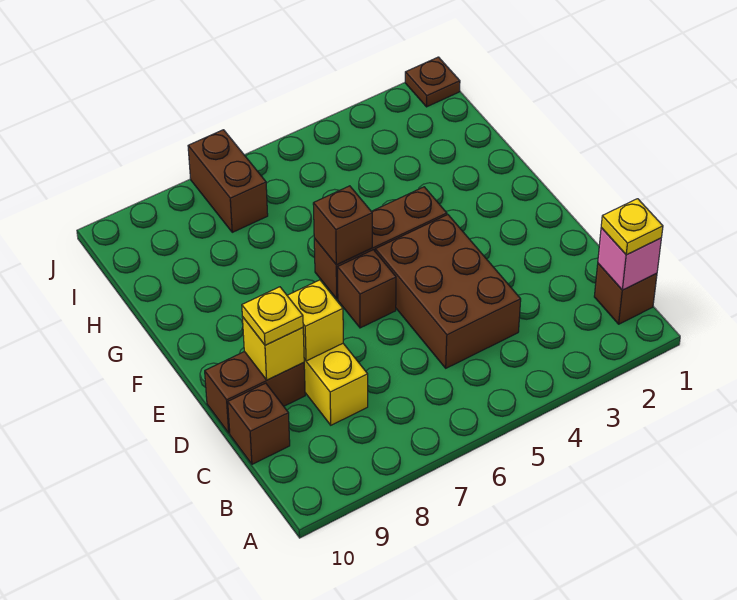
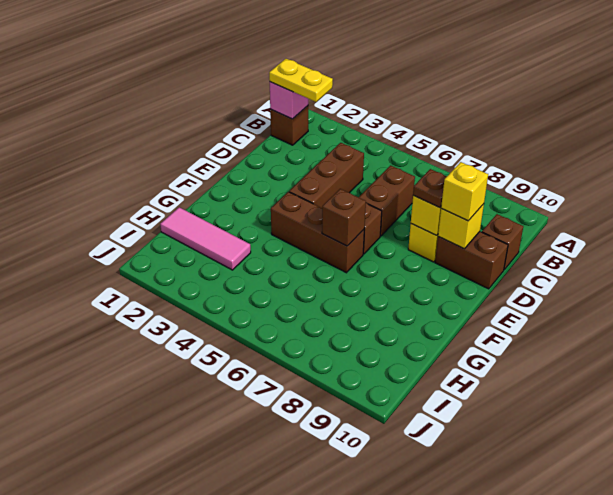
yellow plate B1 level 3 -> yellow plate B1:B2 level 3
brown brick C4:E5 level 1 -> brown brick C4:E4 level 1
yellow plate D9 level 3 -> yellow brick D9 level 3
none -> pink tile H1:H3 level 1
brown brick I7:J7 level 1 -> brown brick C6:D6 level 1
brown plate J1 level 1 -> brown plate D8 level 3

